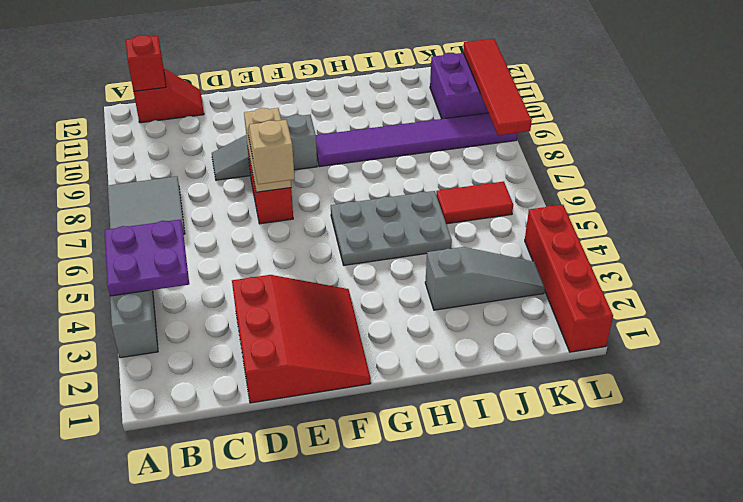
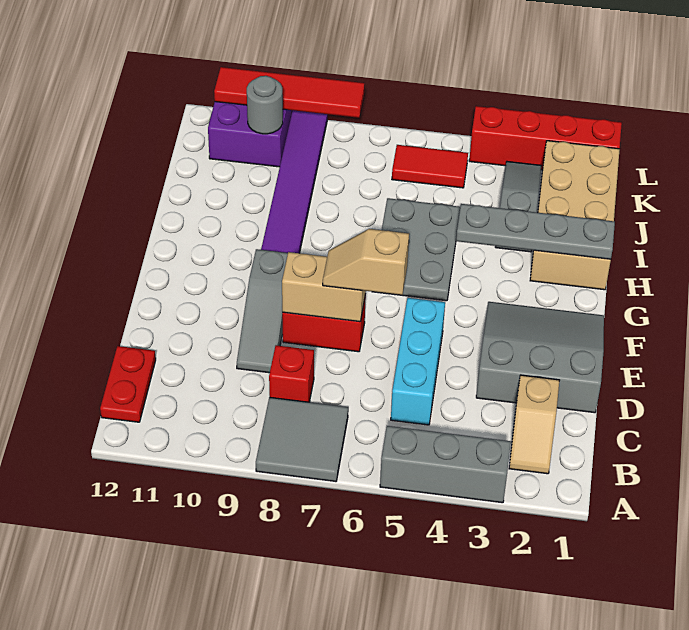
purple plate A4:B5 level 2 -> none
none -> tan slope B2:C2 level 1 top C
red slope B12:C12 level 1 top B -> red plate B12:C12 level 1
red brick B12 level 2 -> red brick C8 level 1
none -> cyan brick C5:E5 level 1
red slope D1:F3 level 1 top D -> grey slope D1:F3 level 1 top D
none -> tan brick H1:K2 level 1
none -> grey plate H1:H4 level 2
red tile J6:K6 level 1 -> red tile K5:K6 level 1
none -> grey round brick K10 level 2

